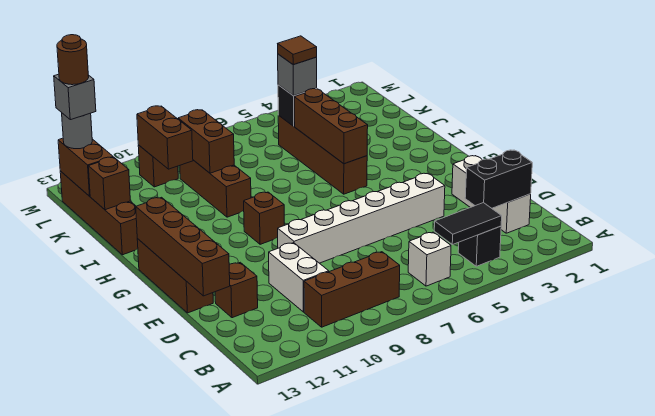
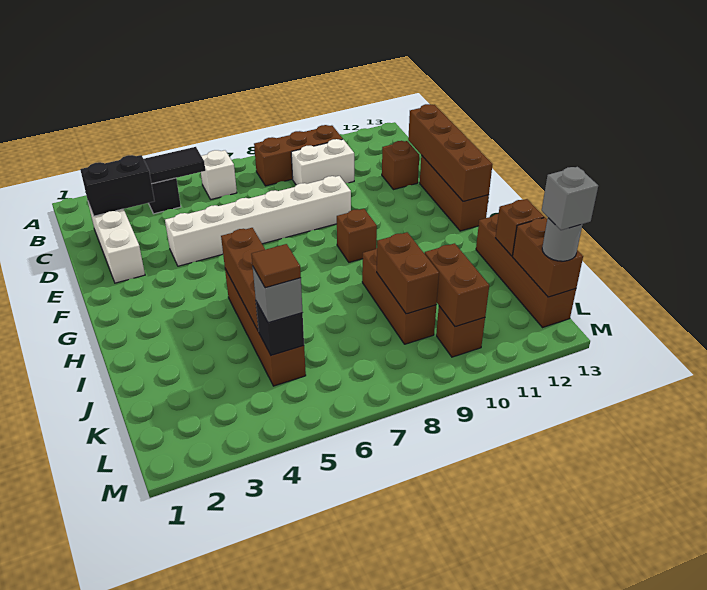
white brick C10:D10 level 1 -> white brick C9:C10 level 1
brown round brick L13 level 5 -> none

